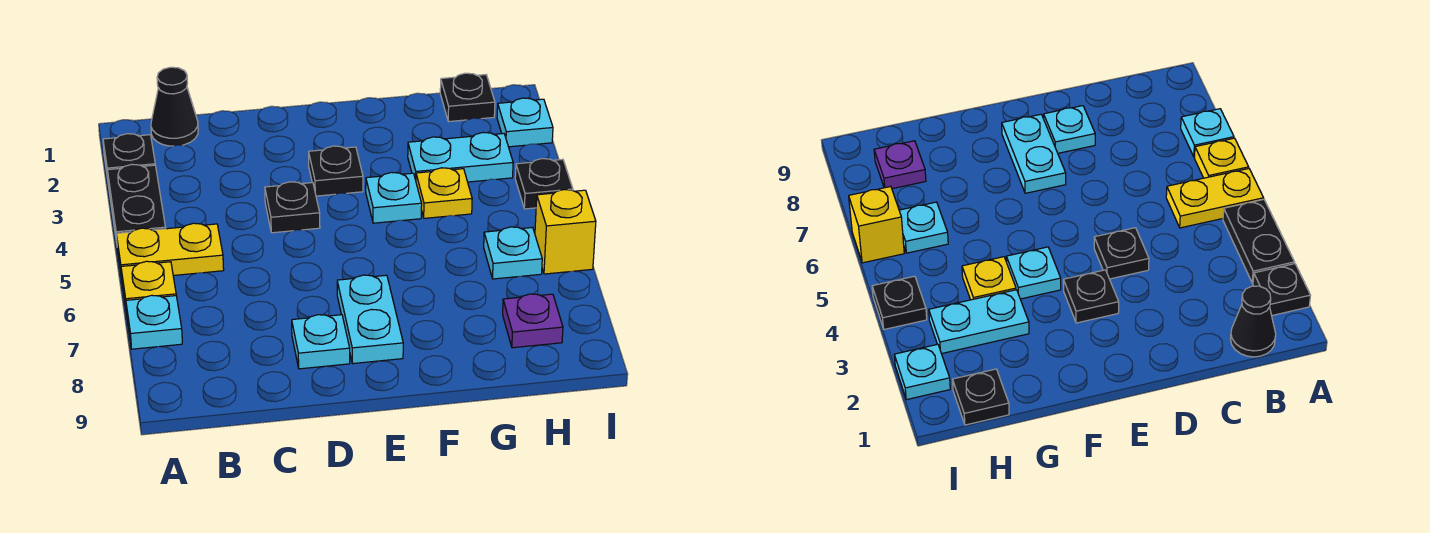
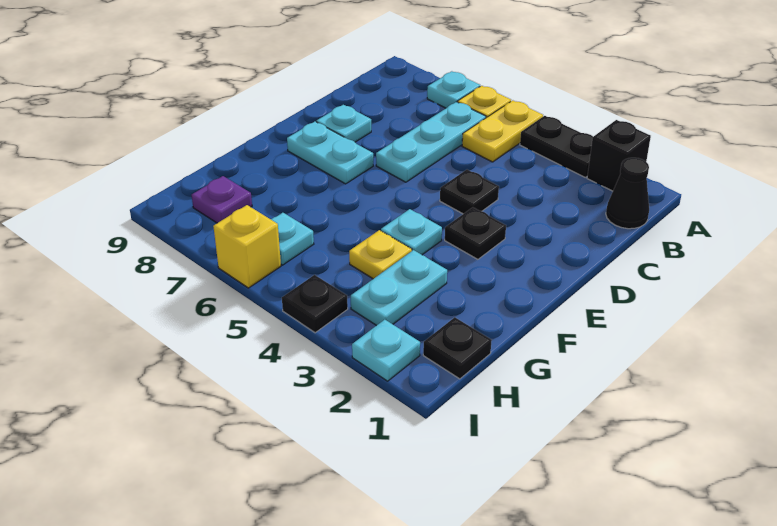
black plate A2 level 1 -> black brick A2 level 1
none -> cyan plate B6:D6 level 1

